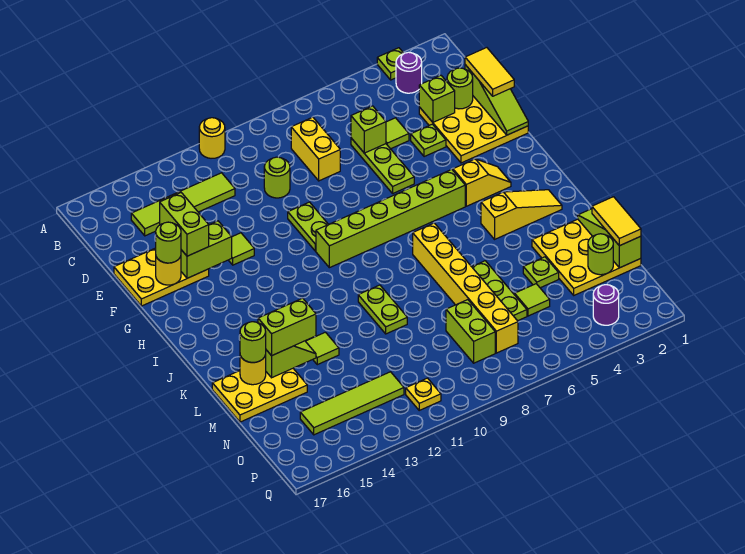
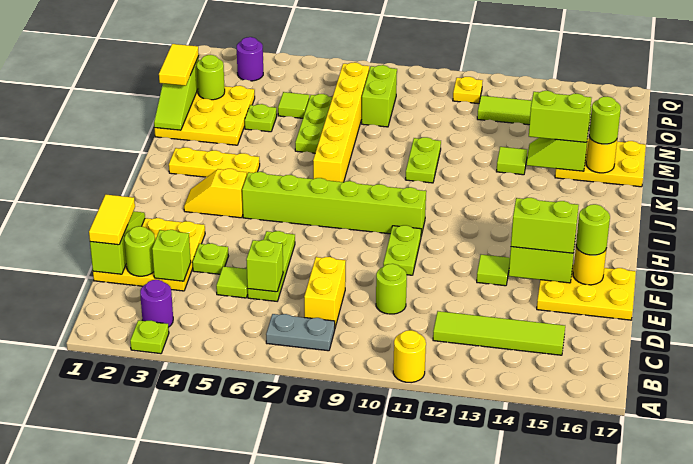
none -> grey plate B7:B8 level 1
lime brick E15:F15 level 3 -> lime brick F14:F15 level 3
yellow slope J2:J4 level 1 top 4 -> yellow plate J2:J4 level 1

